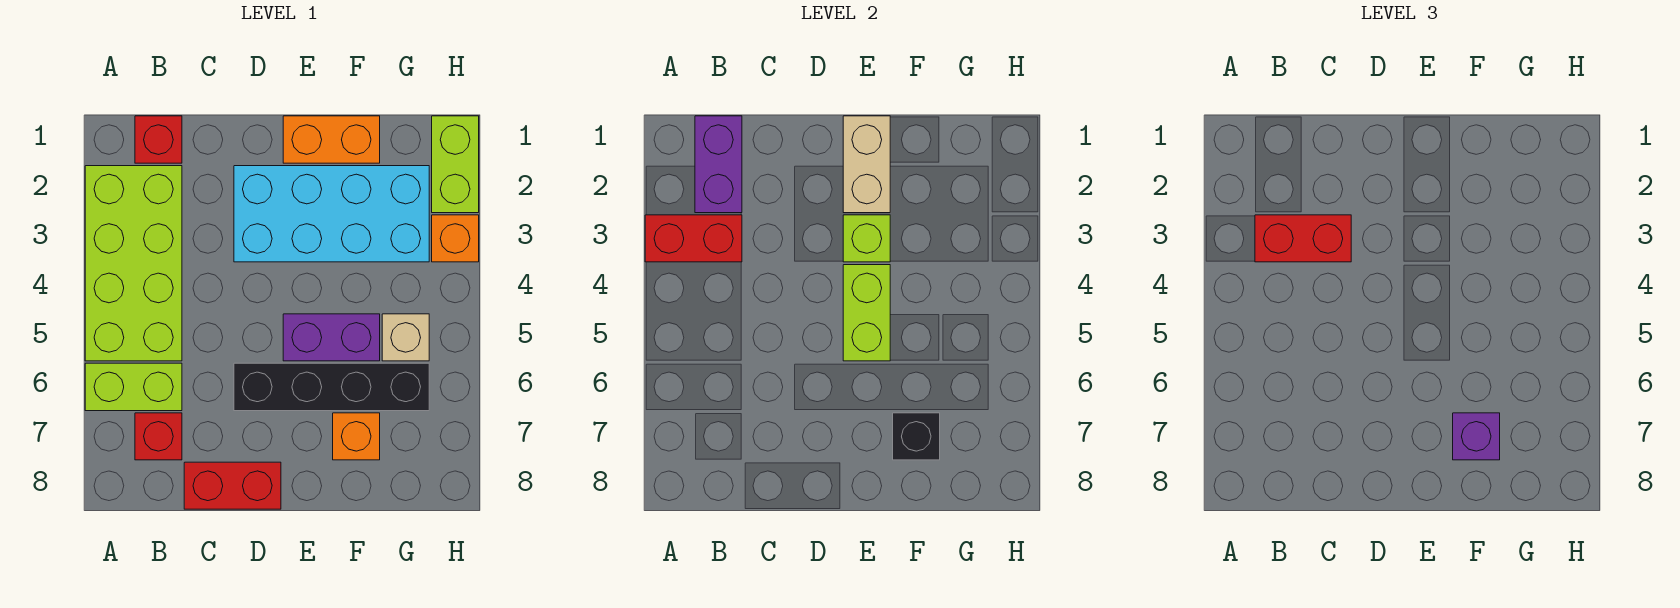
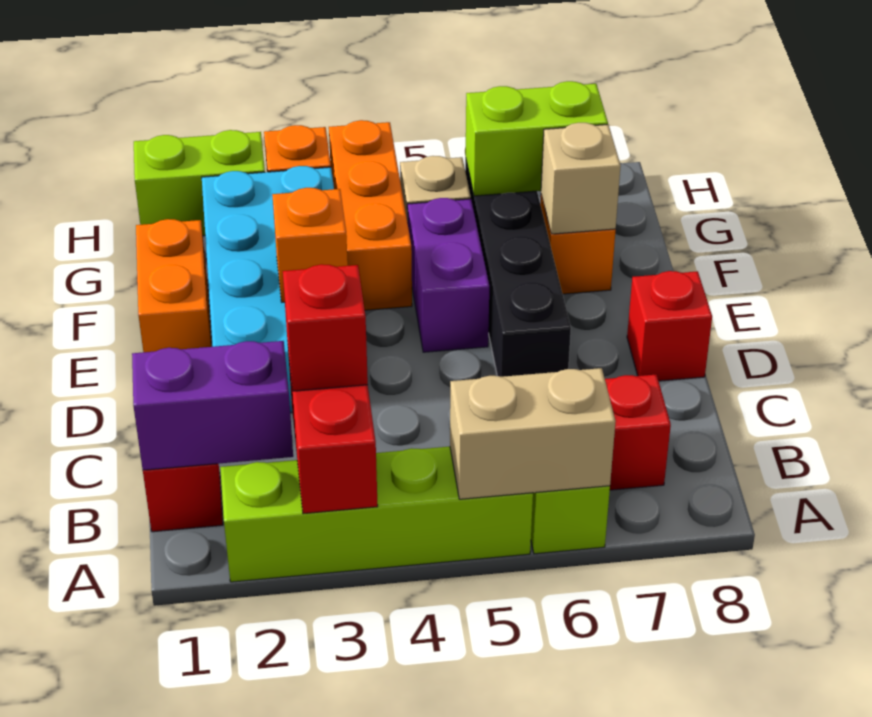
lime brick A2:B5 level 1 -> lime brick A2:A5 level 1
red brick B3:C3 level 3 -> red brick B3 level 3
red brick C8:D8 level 1 -> red brick D8 level 1
tan brick E1:E2 level 2 -> tan brick A5:A6 level 2
lime brick E3 level 2 -> orange brick E3 level 2
lime brick E4:E5 level 2 -> lime brick G6:G7 level 2
none -> orange brick F4:H4 level 1
black brick F7 level 2 -> tan brick F7 level 2
purple brick F7 level 3 -> none

